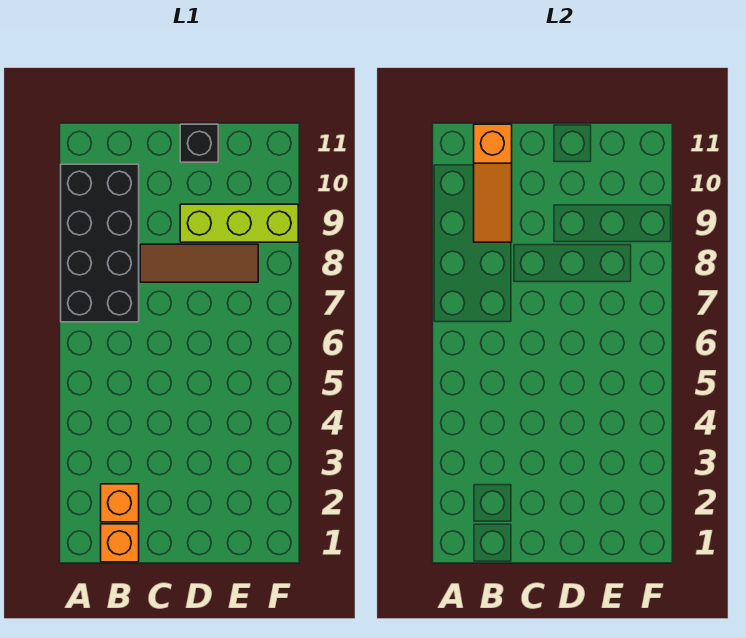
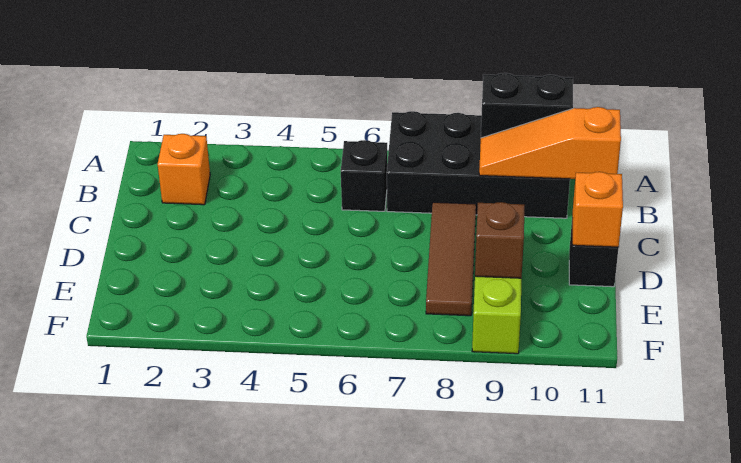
none -> black brick A9:A10 level 2
orange brick B1 level 1 -> orange brick D11 level 2
none -> black brick B6 level 1
none -> brown brick E9 level 2

